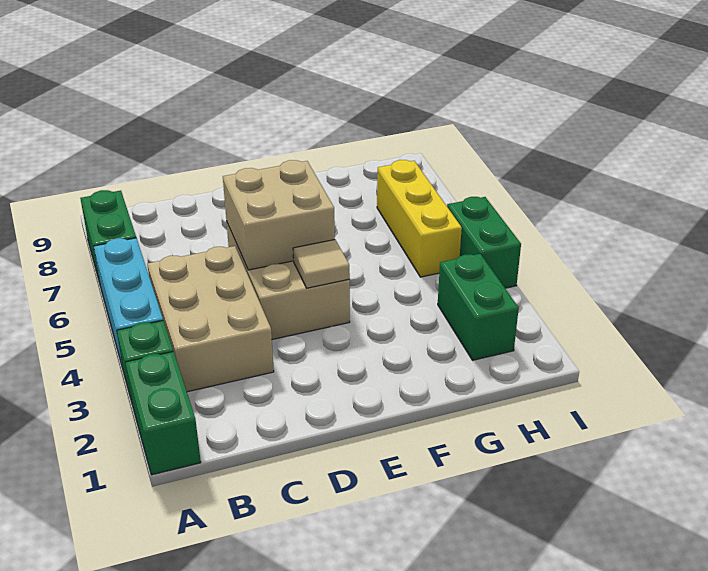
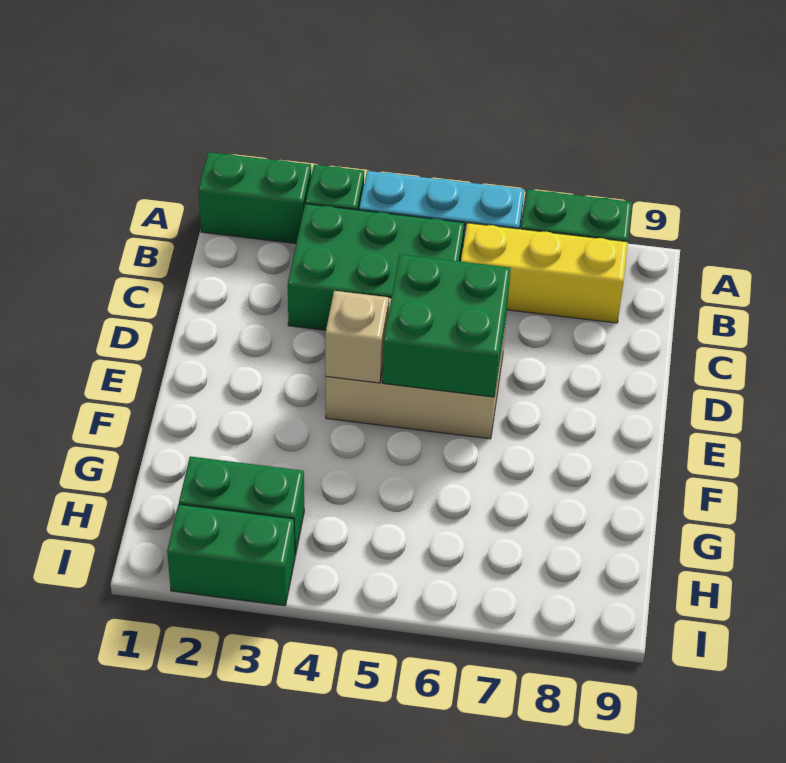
tan brick B3:C5 level 1 -> green brick B3:C5 level 1
tan brick D5:E6 level 2 -> green brick D5:E6 level 2
tan tile E4 level 2 -> tan brick E4 level 2
yellow brick H5:H7 level 1 -> yellow brick B6:B8 level 1
green brick I4:I5 level 1 -> green brick I2:I3 level 1

